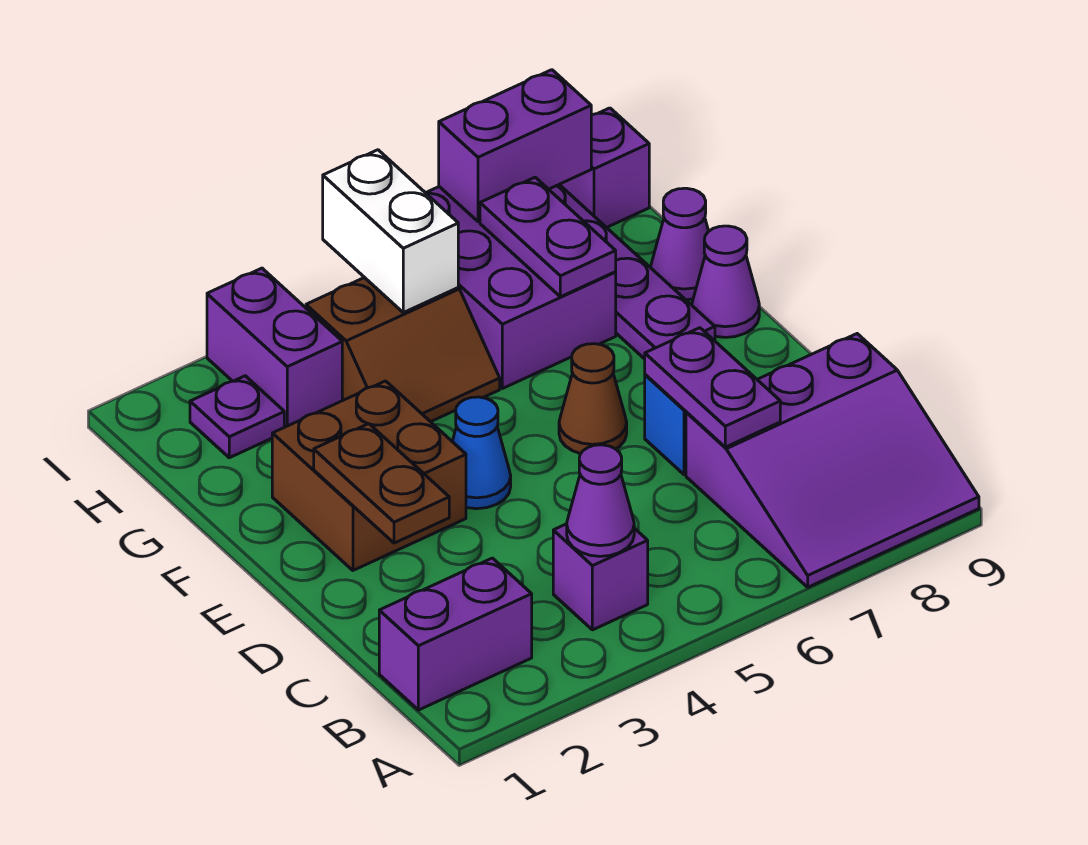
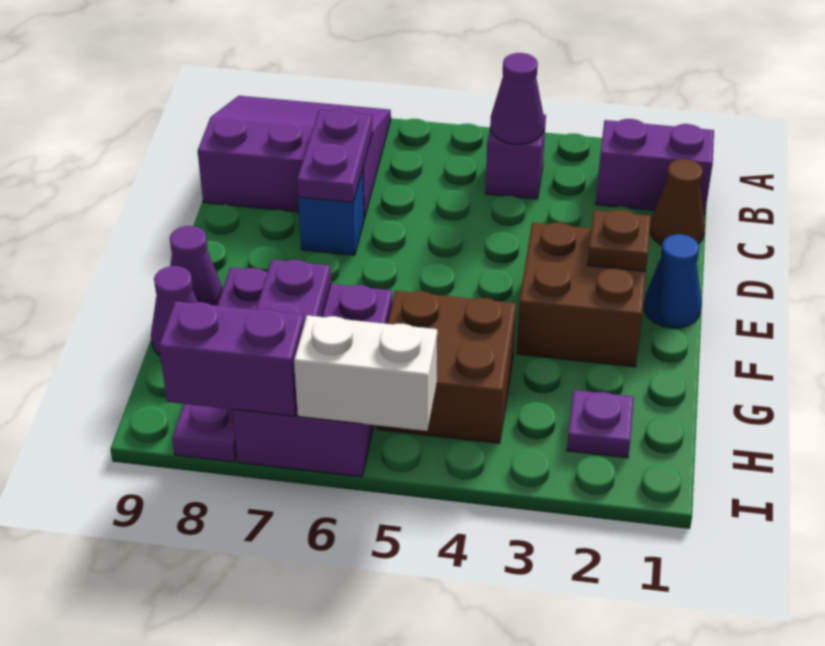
brown plate D2:E2 level 2 -> brown plate E2 level 2
blue cone E4 level 1 -> blue cone E1 level 1
brown cone E6 level 1 -> brown cone C1 level 1
brown slope G4:H5 level 1 top H -> brown brick G4:H5 level 1
purple brick H3:I3 level 1 -> none
white brick H5:I5 level 2 -> white brick I5:I6 level 2
purple brick I9 level 1 -> none

